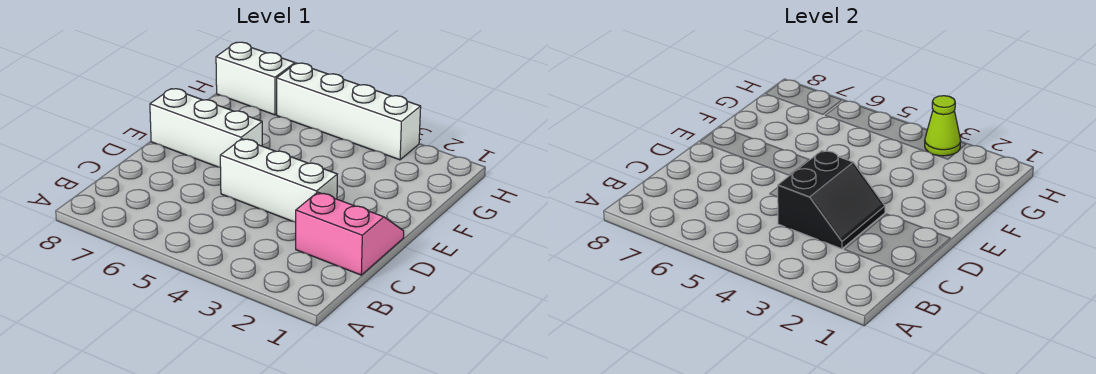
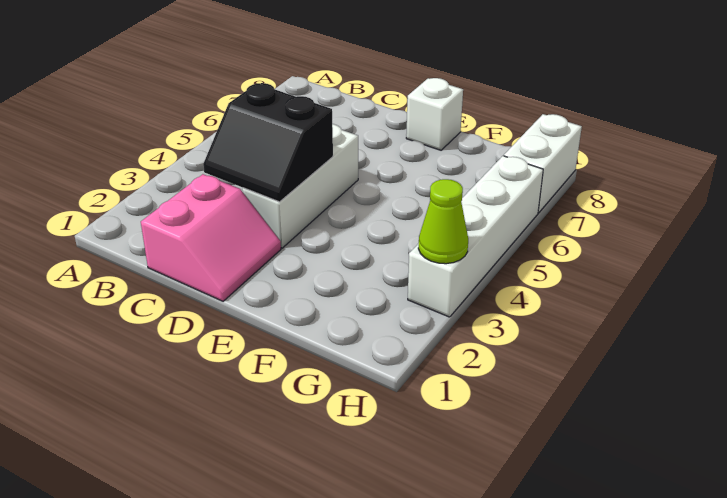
white brick E6:E8 level 1 -> white brick E8 level 1

